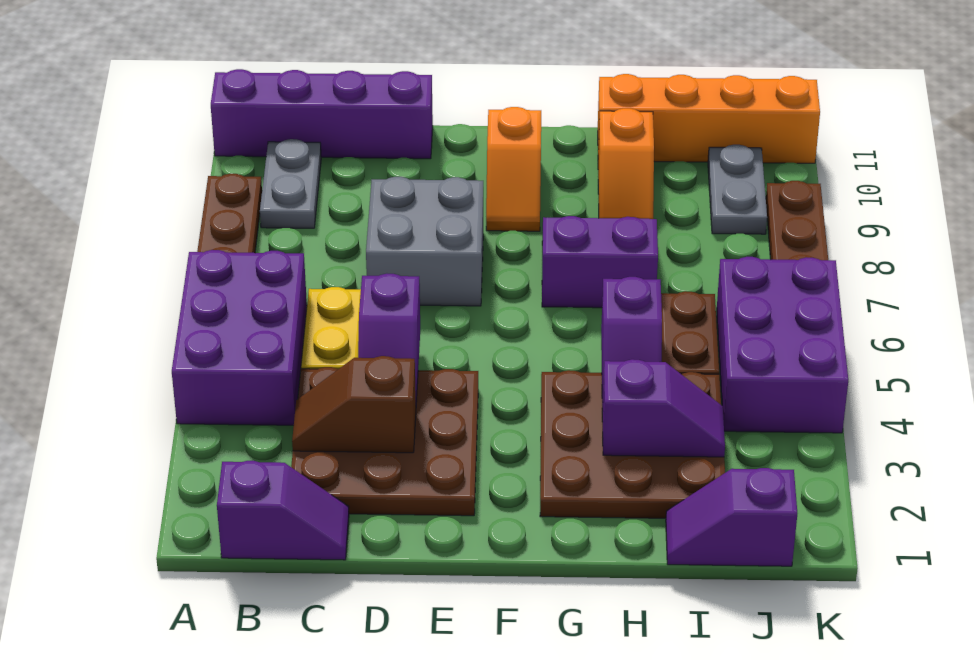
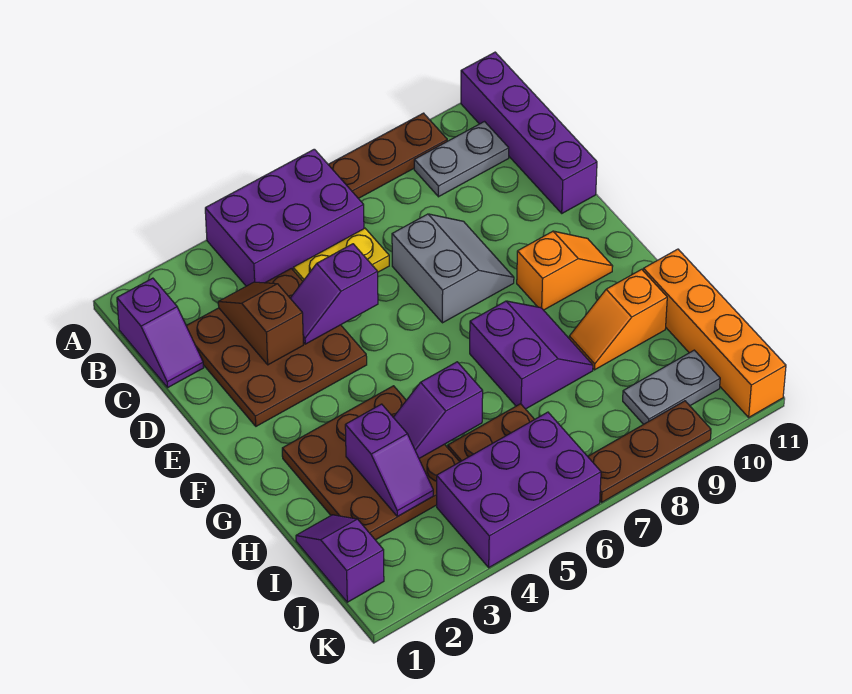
grey brick D7:E8 level 1 -> grey slope D7:E8 level 1 top 7
orange slope F9:F10 level 1 top 10 -> orange slope F9:F10 level 1 top 9

